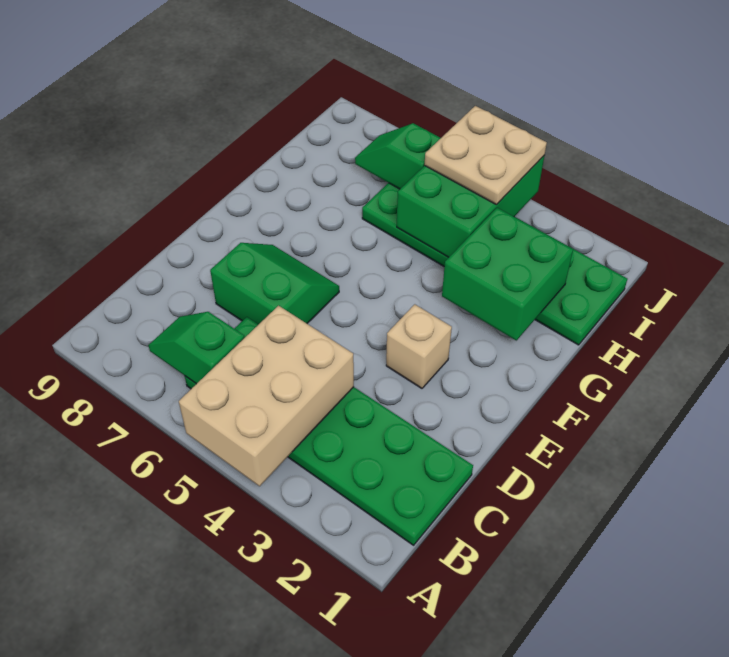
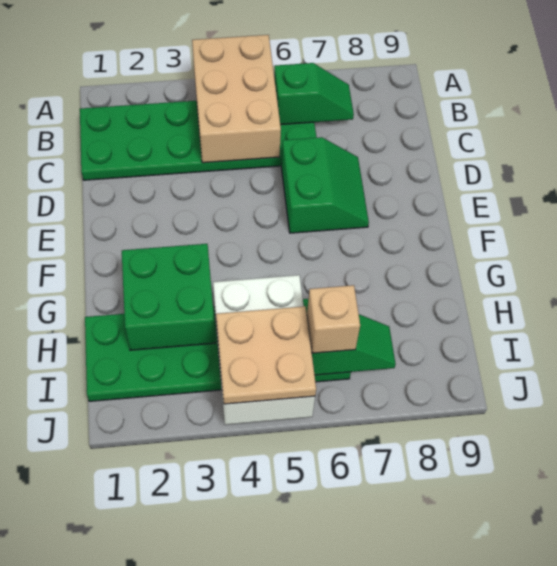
green slope D6:E7 level 1 top D -> green slope D6:E7 level 1 top 6
tan brick E3 level 1 -> tan brick I6 level 3
green brick H4:J5 level 2 -> white brick H4:J5 level 2

